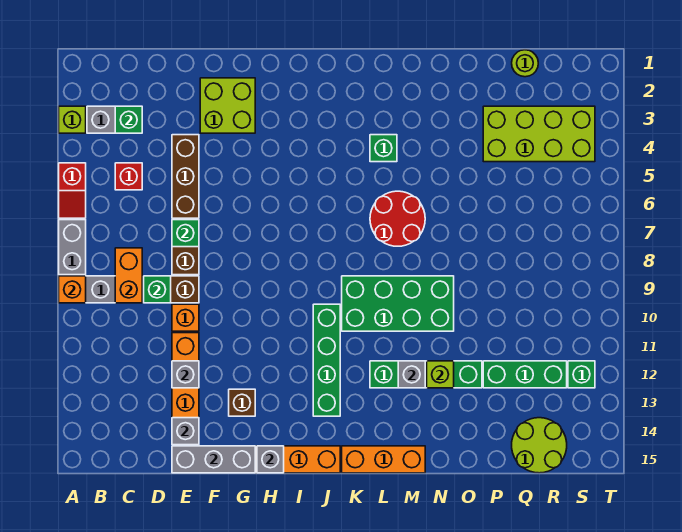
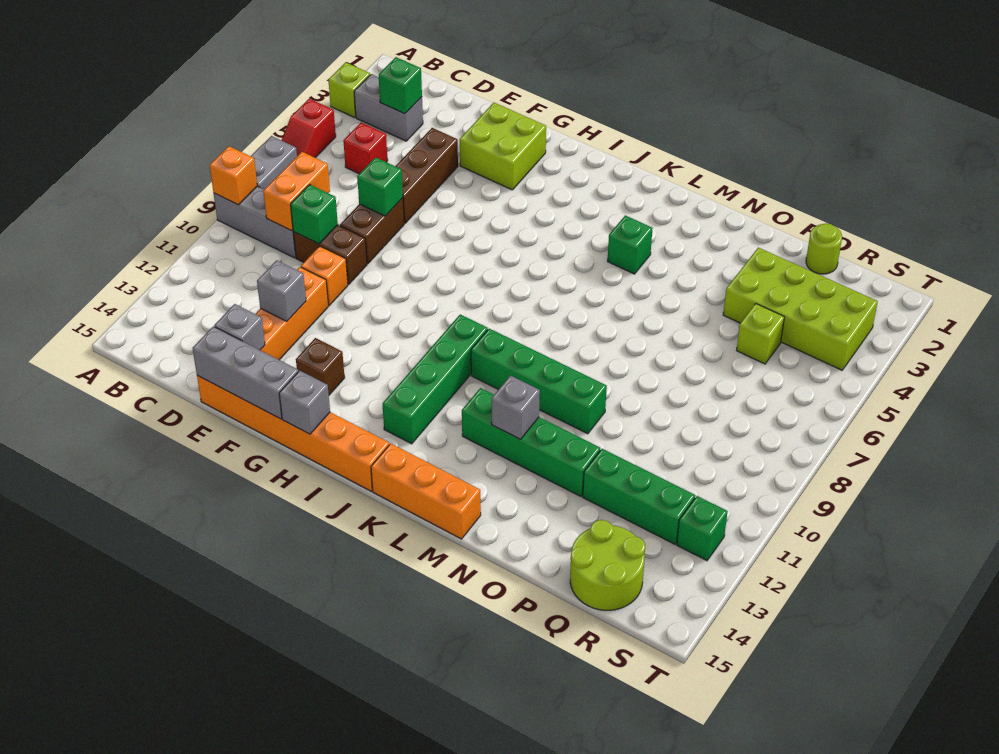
green brick K9:N10 level 1 -> green brick K10:N10 level 1
red round brick L6:M7 level 1 -> none
lime brick N12 level 2 -> lime brick Q5 level 1

